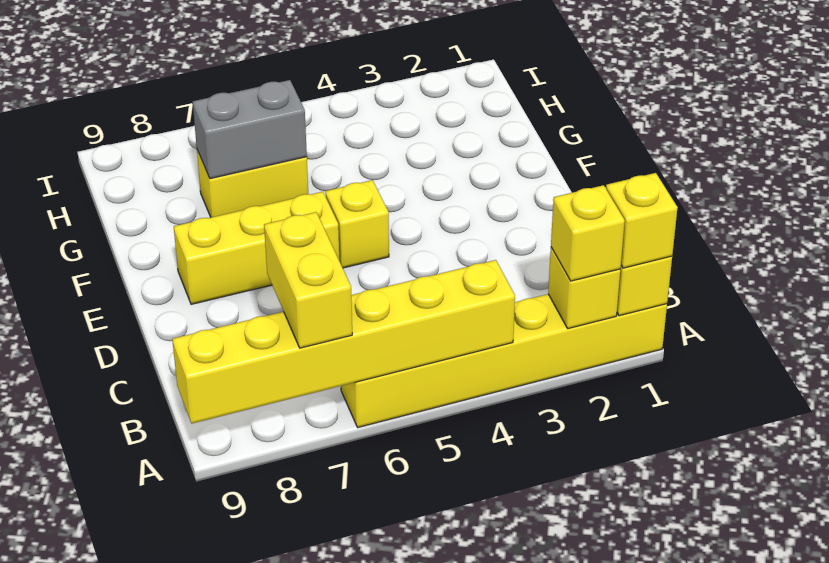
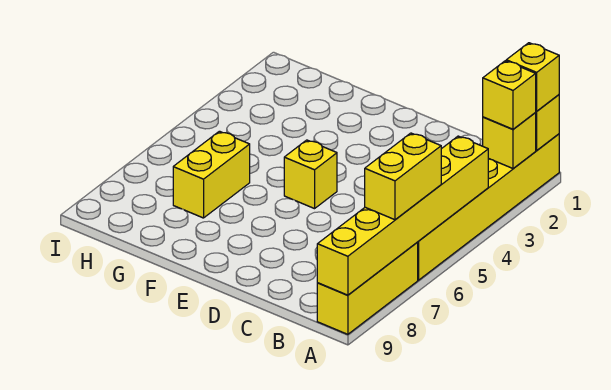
yellow brick A7:B7 level 3 -> yellow brick A6:A7 level 3
yellow brick E6:E8 level 1 -> yellow brick A7:A9 level 1
grey brick G6:G7 level 2 -> none

